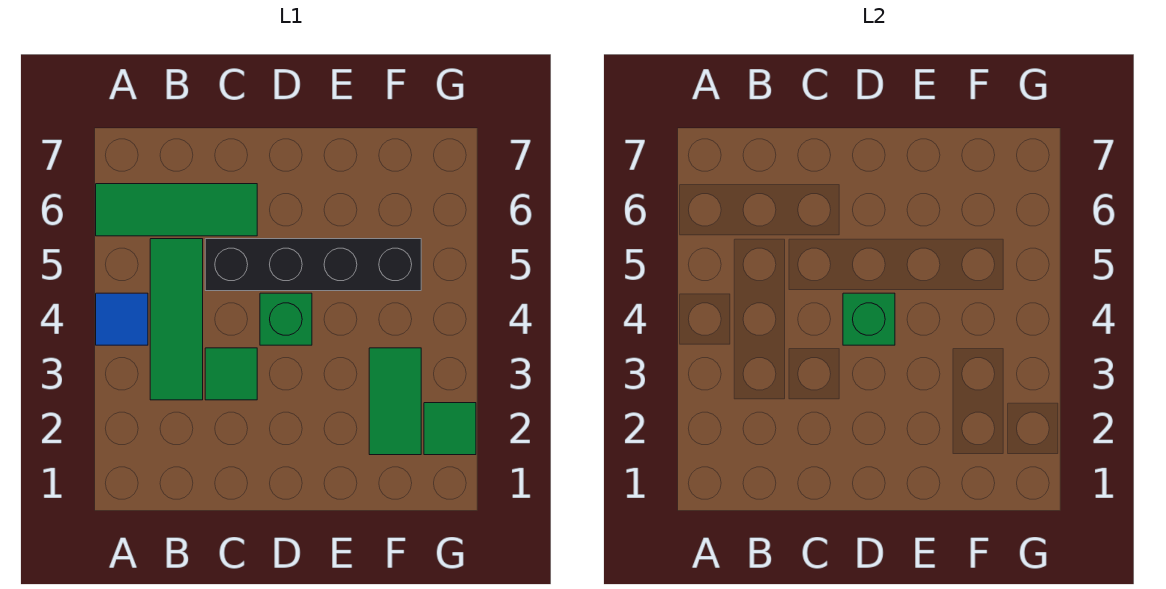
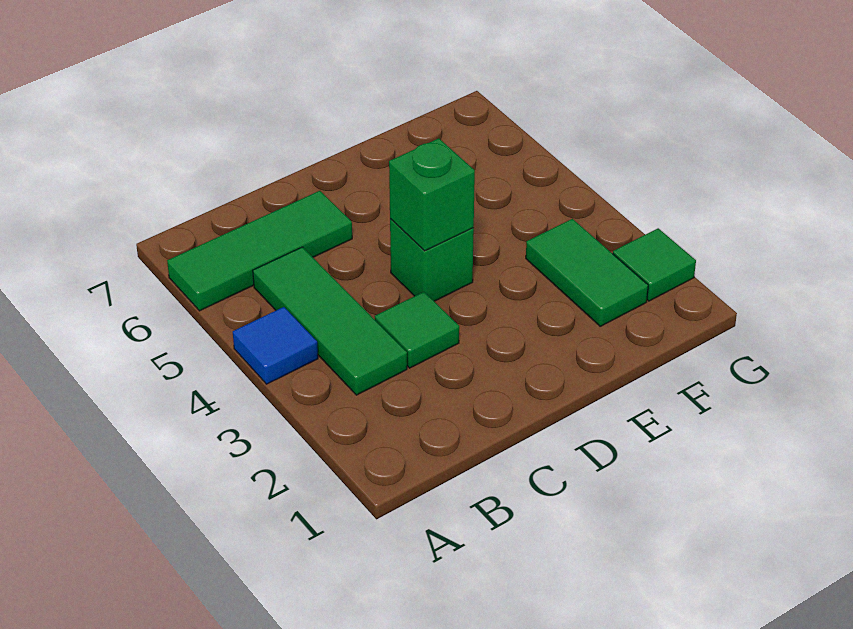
black brick C5:F5 level 1 -> none

